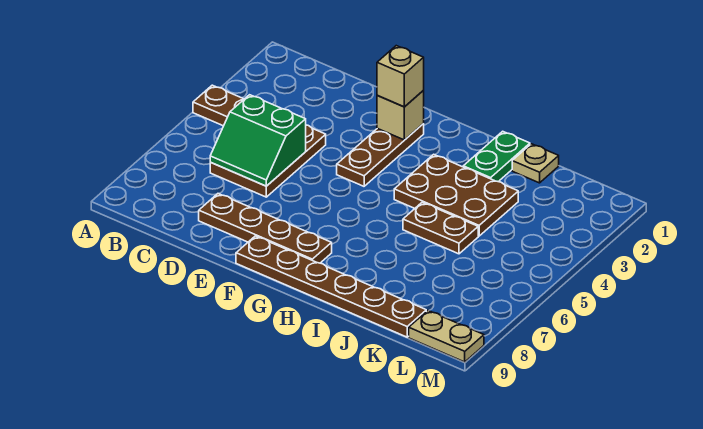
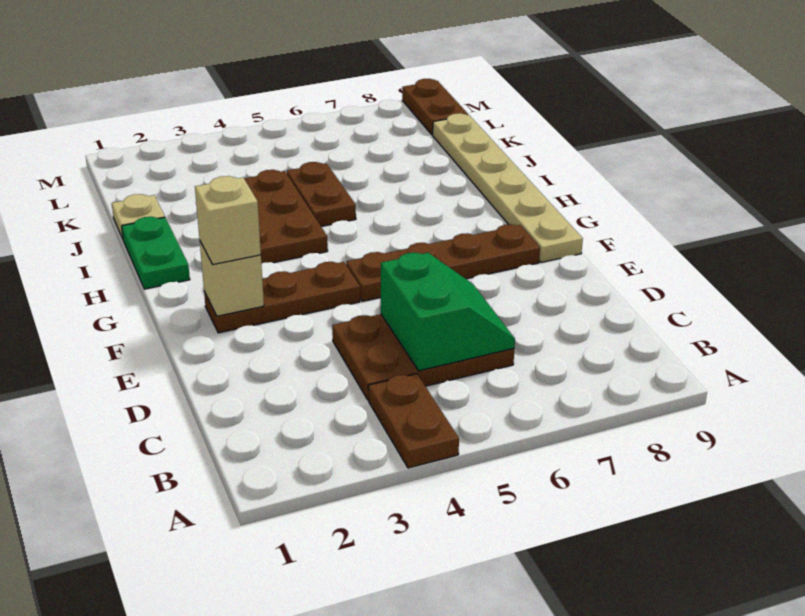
brown plate D8:G8 level 1 -> brown plate F5:F8 level 1
brown plate F9:K9 level 1 -> tan plate F9:K9 level 1
green plate I1:I2 level 1 -> green plate H1:I1 level 1
tan plate L9:M9 level 1 -> brown plate L9:M9 level 1

